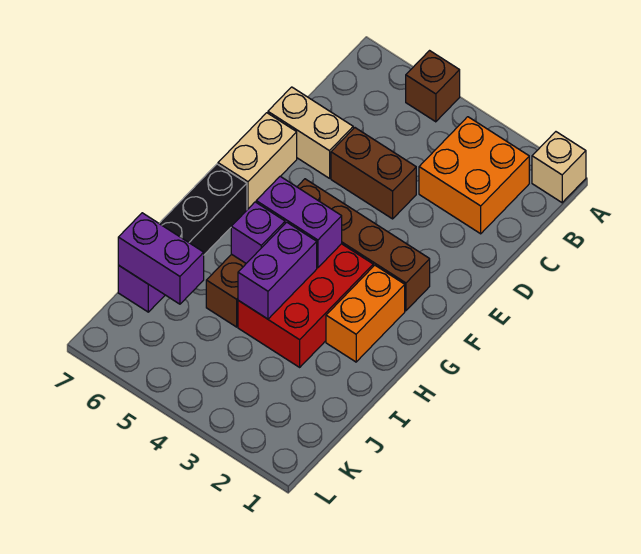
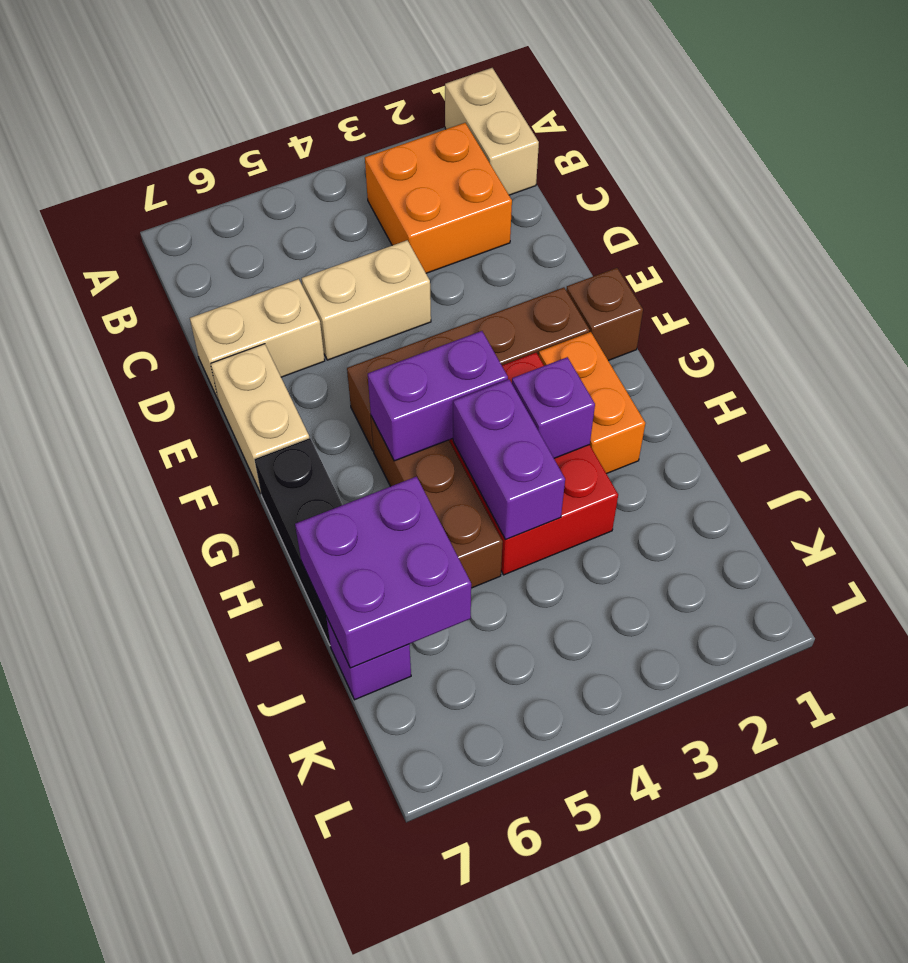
tan brick A1 level 1 -> tan brick A1:B1 level 1
brown brick A5 level 1 -> brown brick F1 level 1
brown brick D4:D5 level 1 -> tan brick D4:D5 level 1
purple brick H5 level 2 -> purple brick H3 level 2
purple brick J6:J7 level 2 -> purple brick I6:J7 level 2

